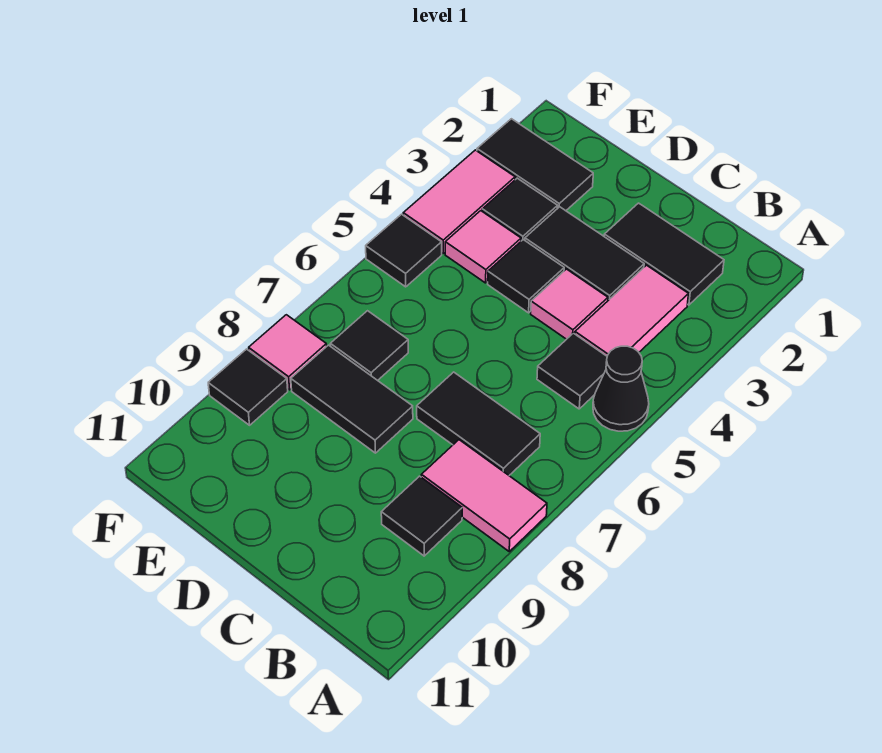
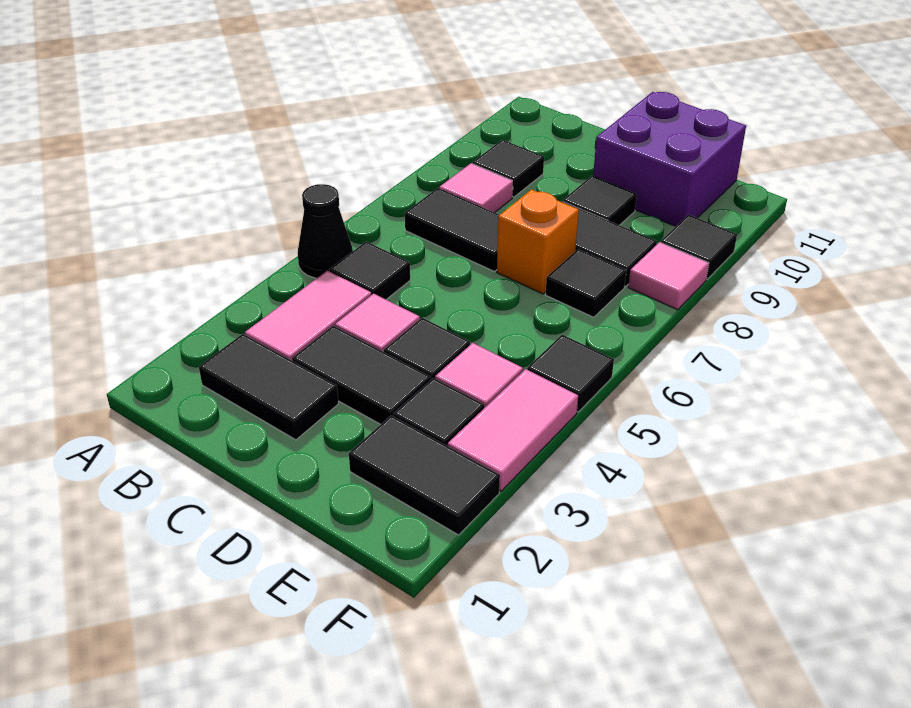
pink tile A8:B8 level 1 -> pink tile B8 level 1
none -> orange brick D7 level 1
none -> black tile D9 level 1
none -> purple brick D10:E11 level 1

